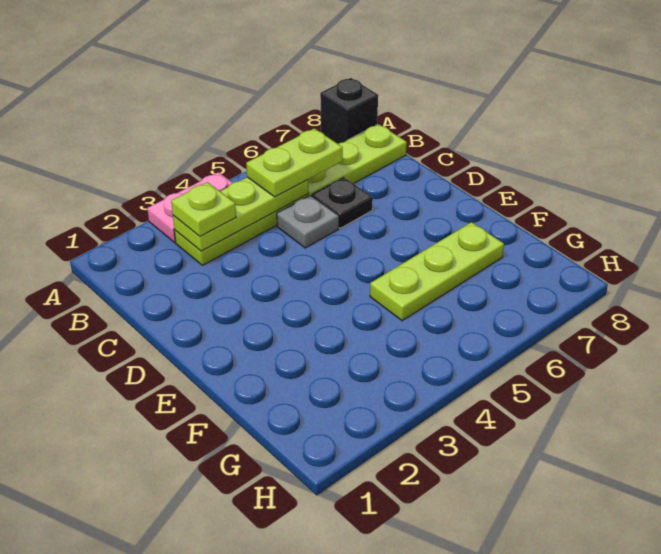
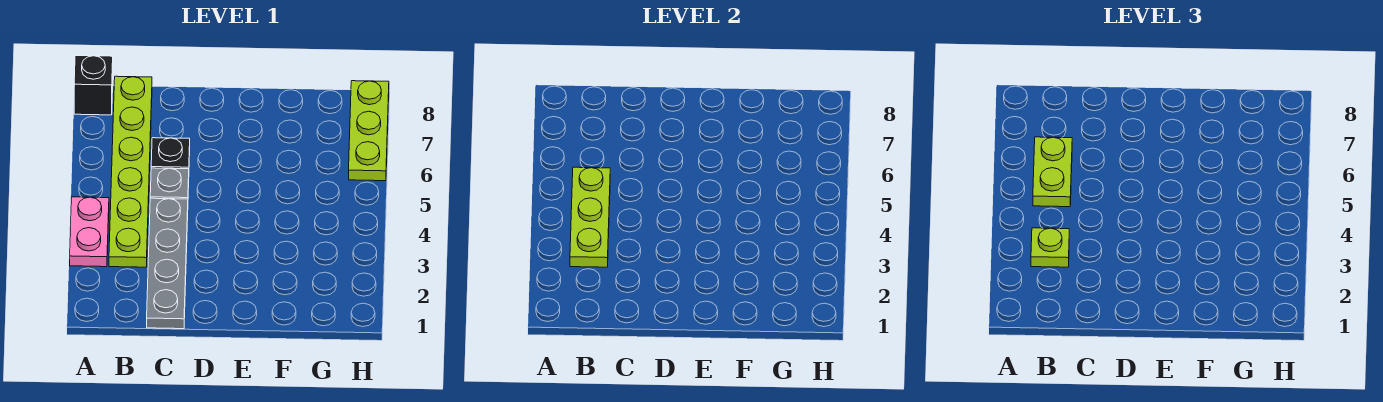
none -> grey plate C1:C4 level 1
lime plate F5:F7 level 1 -> lime plate H6:H8 level 1

